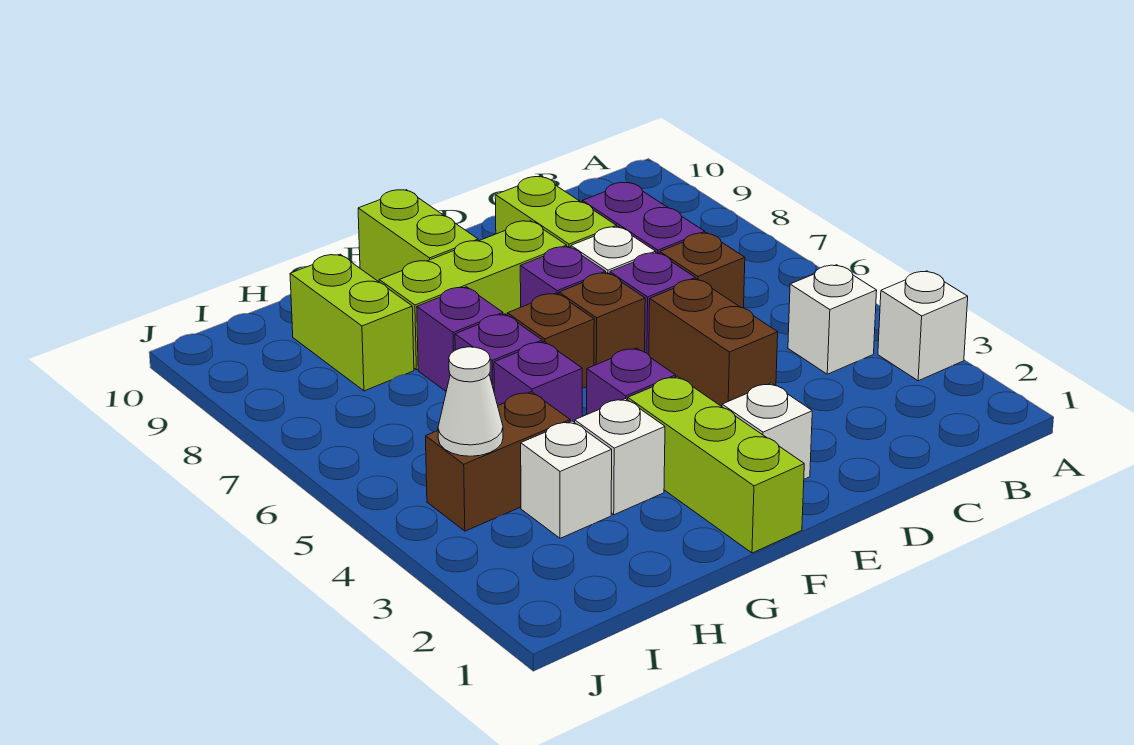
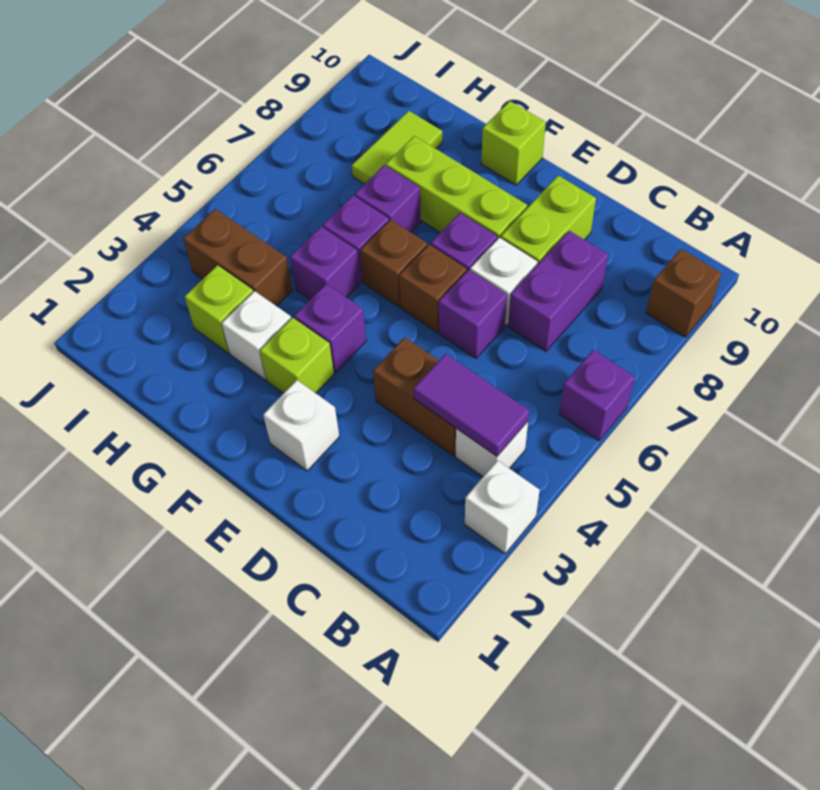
none -> purple brick A6 level 1
none -> purple tile B4:C4 level 2
brown brick C6 level 1 -> brown brick A9 level 1
brown brick D4:D5 level 1 -> brown brick C4:D4 level 1
lime brick F1:F3 level 1 -> lime brick F3 level 1
lime brick F9:F10 level 1 -> lime brick F10 level 1
white brick H3 level 1 -> lime brick H3 level 1
lime brick H8:H9 level 1 -> lime tile H8:H9 level 1
white cone I4 level 2 -> none

